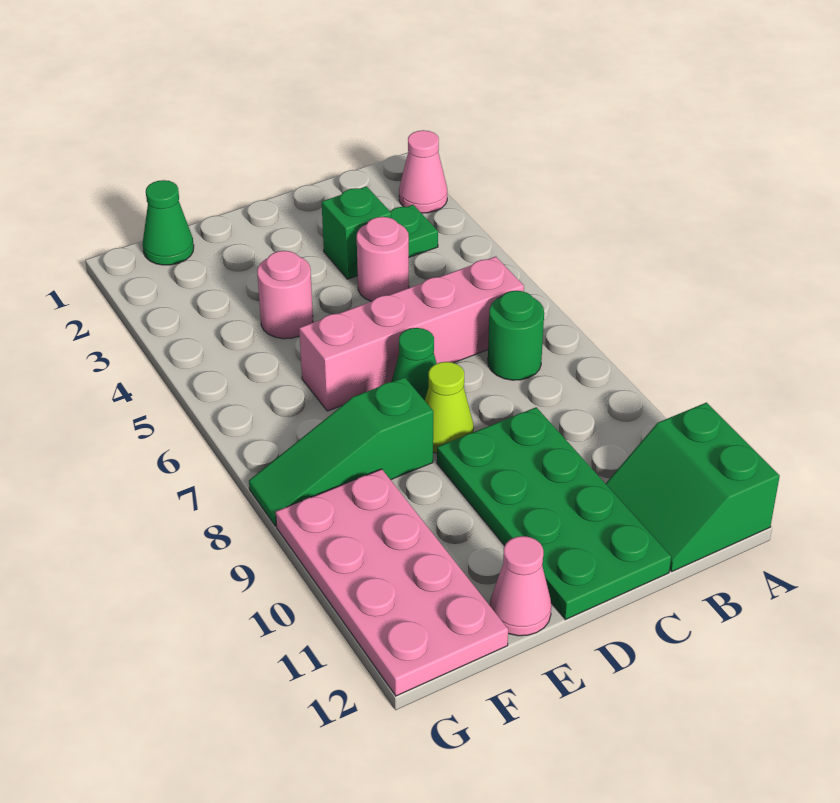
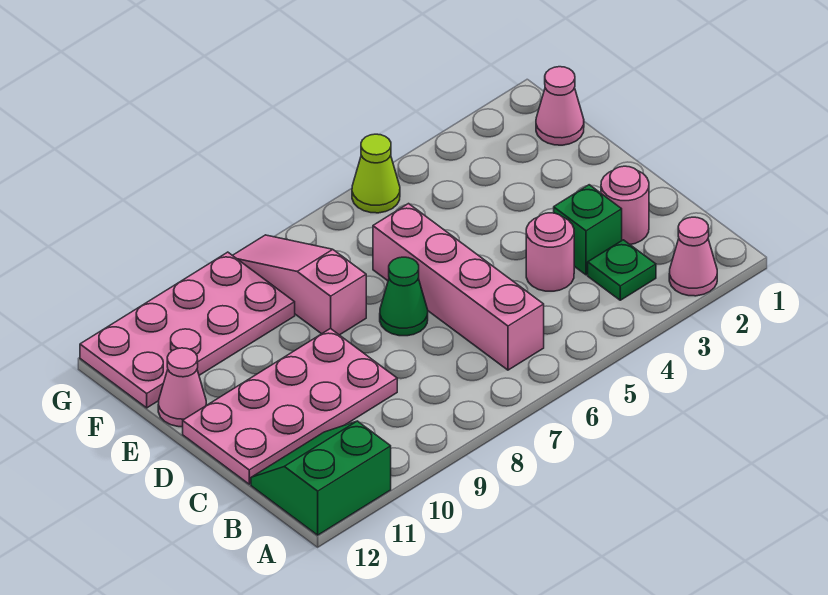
green round brick B7 level 1 -> none
green plate C9:D12 level 1 -> pink plate C9:D12 level 1
lime cone D8 level 1 -> lime cone G5 level 1
pink round brick E4 level 1 -> pink round brick C2 level 1
green slope E8:G8 level 1 top E -> pink slope E8:G8 level 1 top E
green cone F1 level 1 -> pink cone F1 level 1

